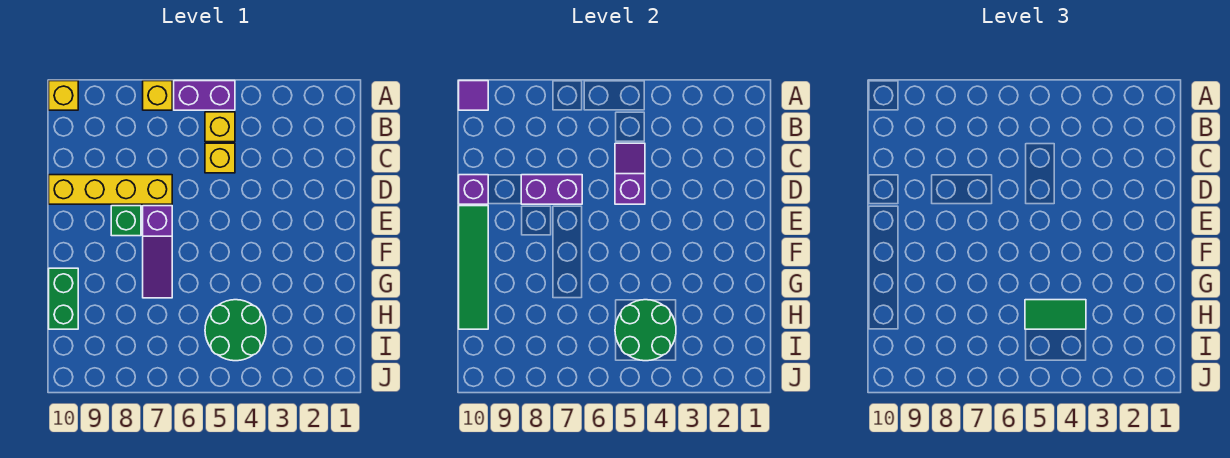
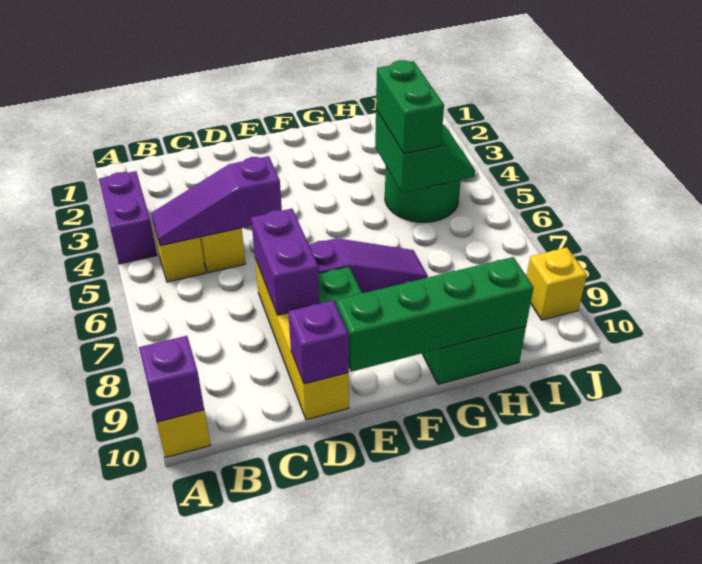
purple brick A5:A6 level 1 -> purple brick A3:A4 level 1
yellow brick A7 level 1 -> yellow brick J9 level 1
purple tile A10 level 2 -> purple brick A10 level 2
purple slope C5:D5 level 2 top D -> purple slope B5:D5 level 2 top D
green tile E10:H10 level 2 -> green brick E10:H10 level 2
green round brick H4:I5 level 2 -> green slope H4:I5 level 2 top H
green tile H4:H5 level 3 -> green brick H4:H5 level 3

